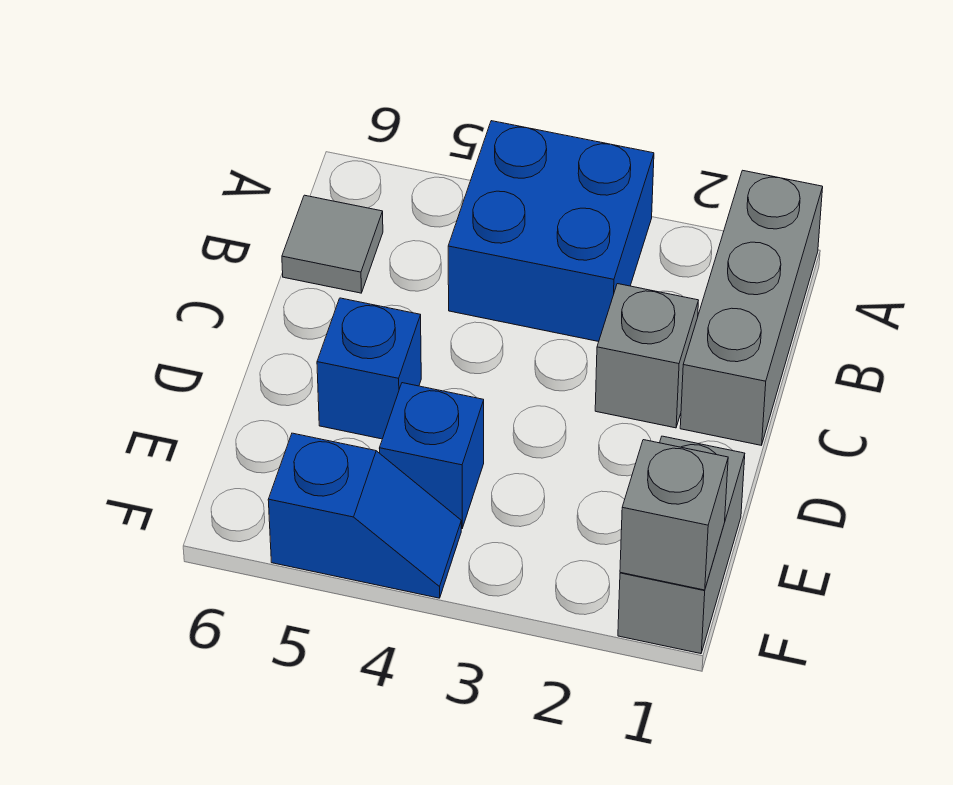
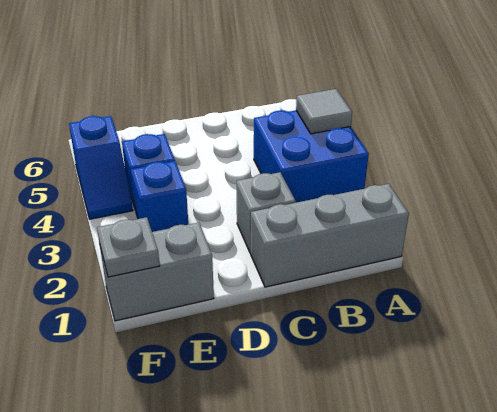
grey tile B6 level 1 -> grey tile A4 level 2
blue brick D5 level 1 -> blue brick E3 level 1
grey brick F1 level 2 -> grey plate F1 level 2

